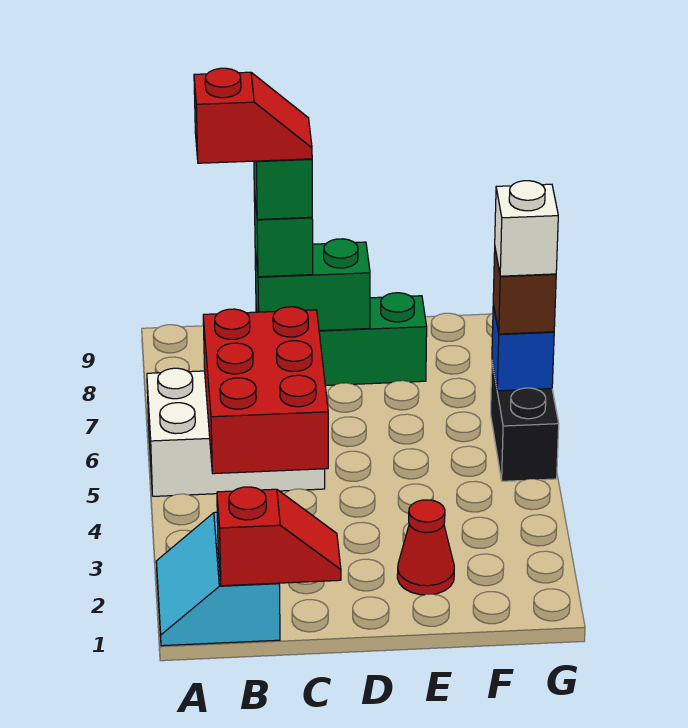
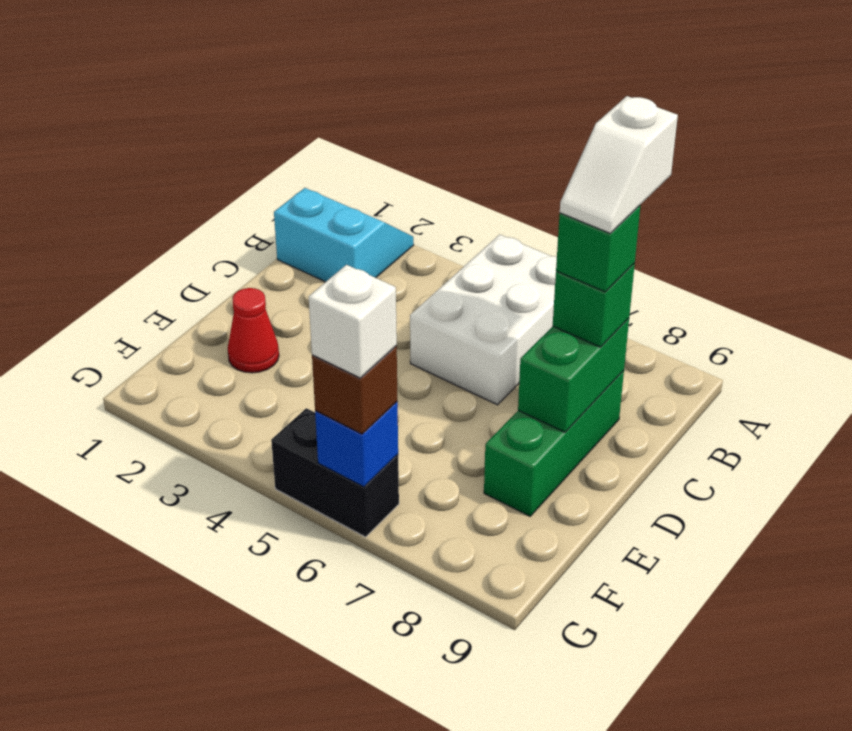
red slope B1:C1 level 2 top B -> none
red brick B4:C6 level 2 -> none
red slope B8:C8 level 5 top B -> white slope B8:C8 level 5 top B

